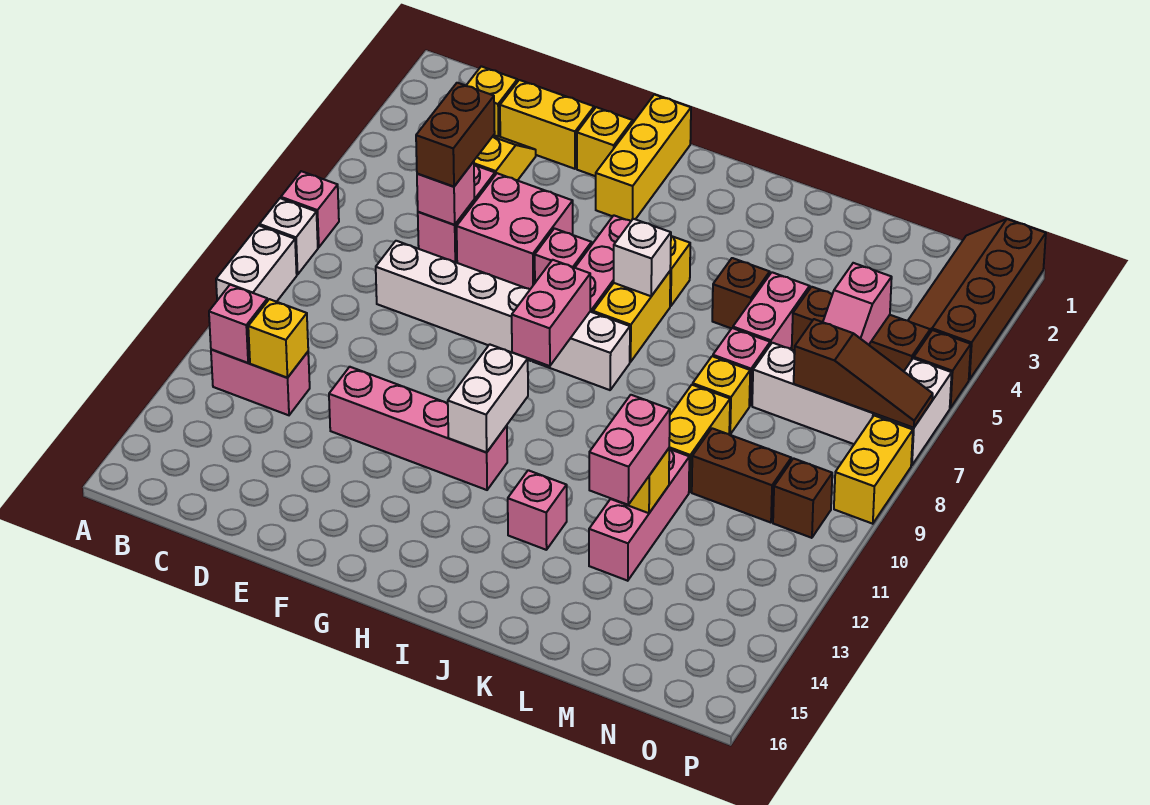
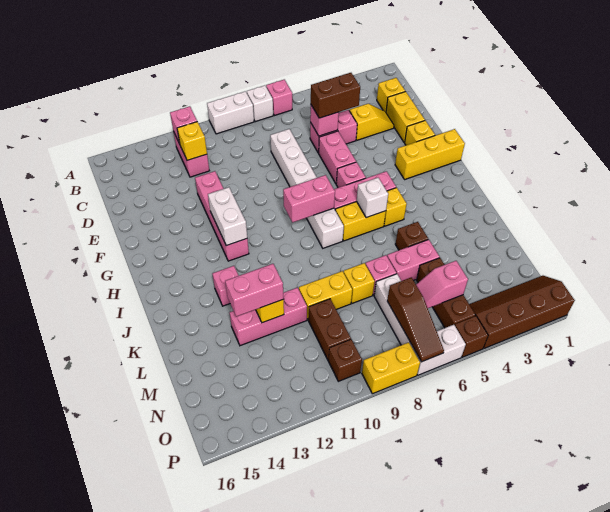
pink brick E5:F6 level 1 -> pink brick E6:F6 level 1
white brick H11:H12 level 2 -> white brick G12:H12 level 2

